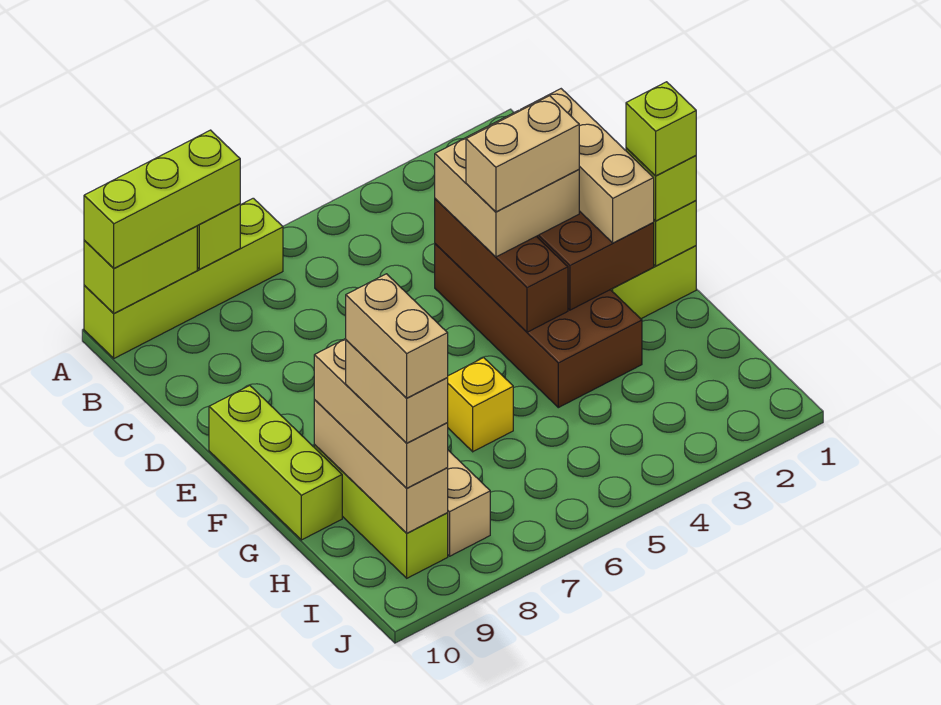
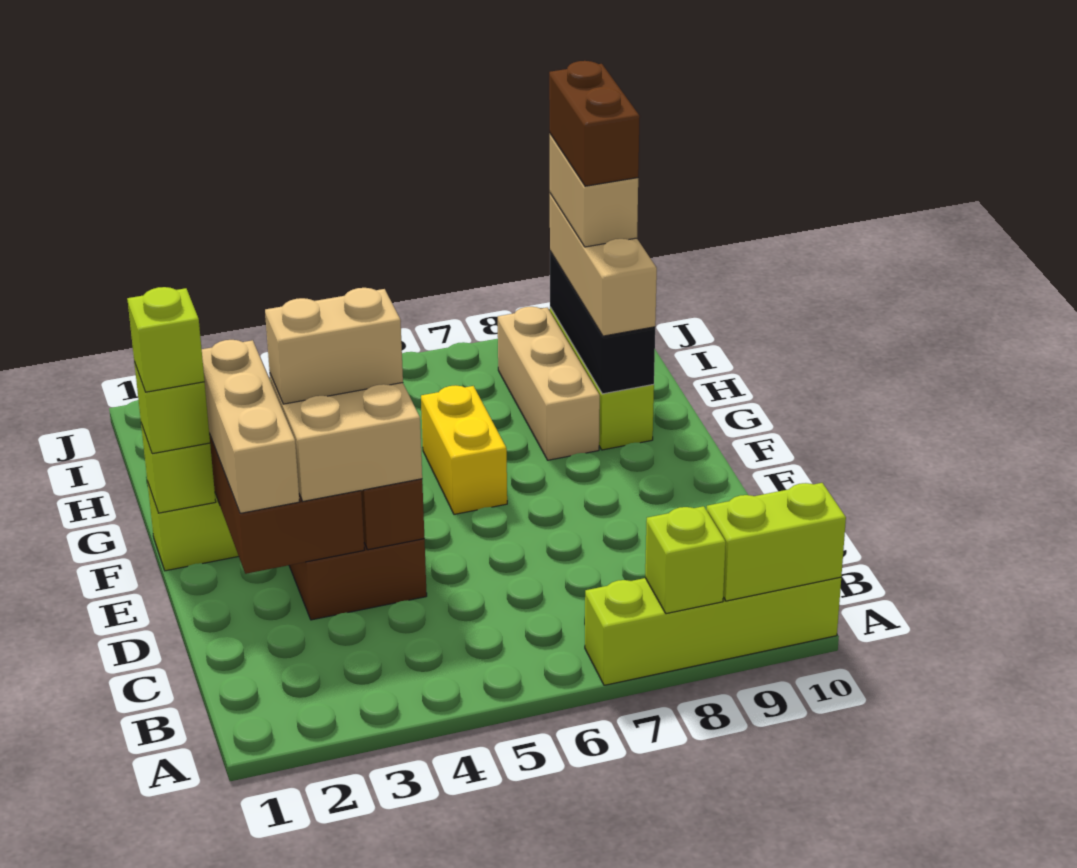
lime brick A8:A10 level 3 -> none
lime brick E10:G10 level 1 -> none
yellow brick G6 level 1 -> yellow brick F6:G6 level 1
tan brick G9:I9 level 2 -> black brick G9:I9 level 2
tan brick H9:I9 level 5 -> brown brick H9:I9 level 5

